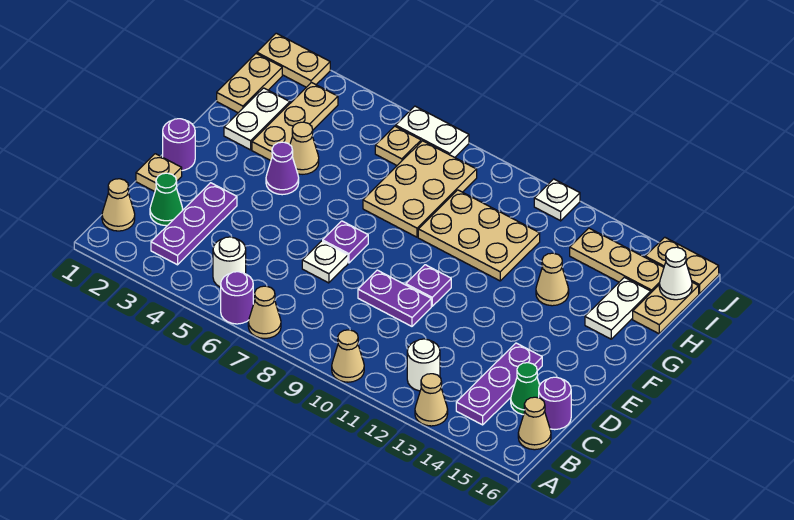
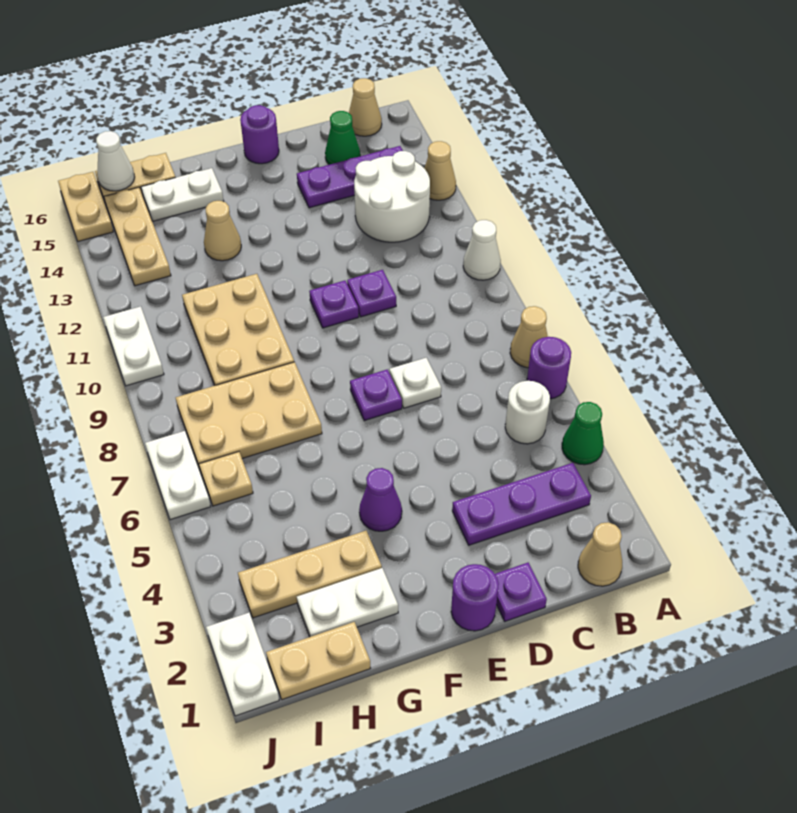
tan cone A10 level 1 -> white cone A10 level 1
white round brick B12 level 1 -> white round brick B12:C13 level 1
green cone C2 level 1 -> green cone A4 level 1
purple round brick C16 level 1 -> purple round brick E16 level 1
tan plate D1 level 1 -> purple plate D1 level 1
purple plate D9:D10 level 1 -> purple plate D10 level 1
tan cone G4 level 1 -> none
tan plate J1:J2 level 1 -> white plate J1:J2 level 1
white plate J11 level 1 -> white plate J10:J11 level 1

